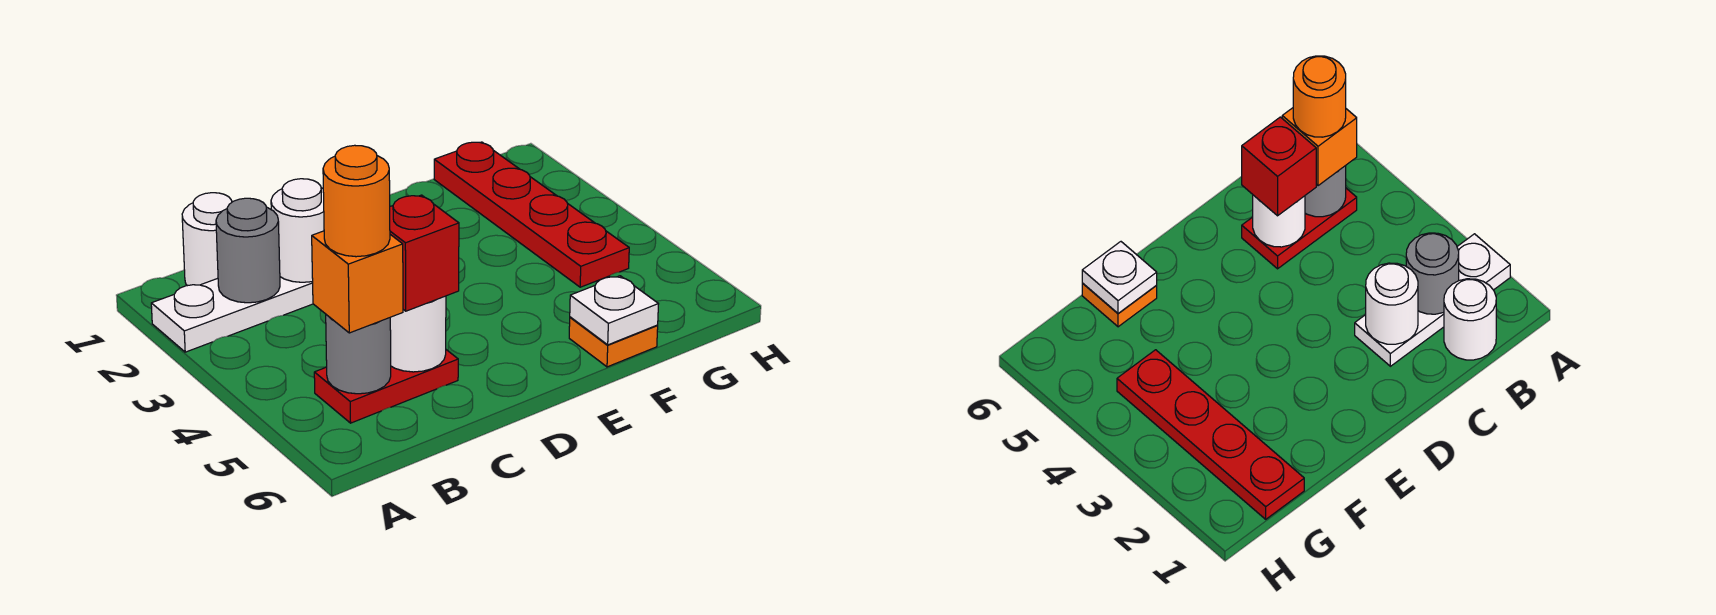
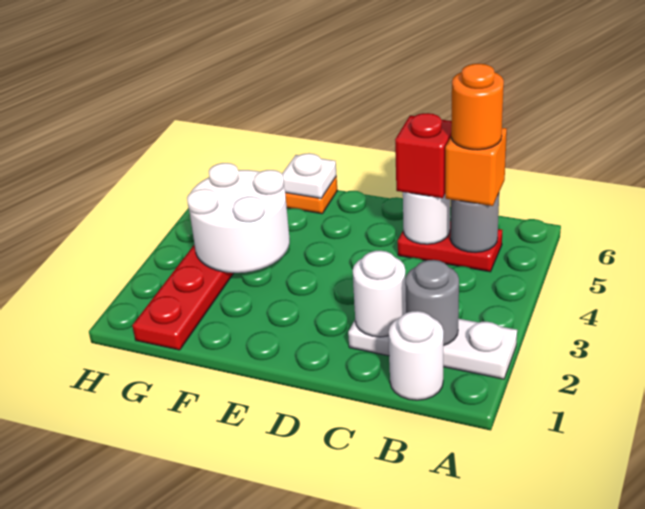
none -> white round brick F3:G4 level 2

